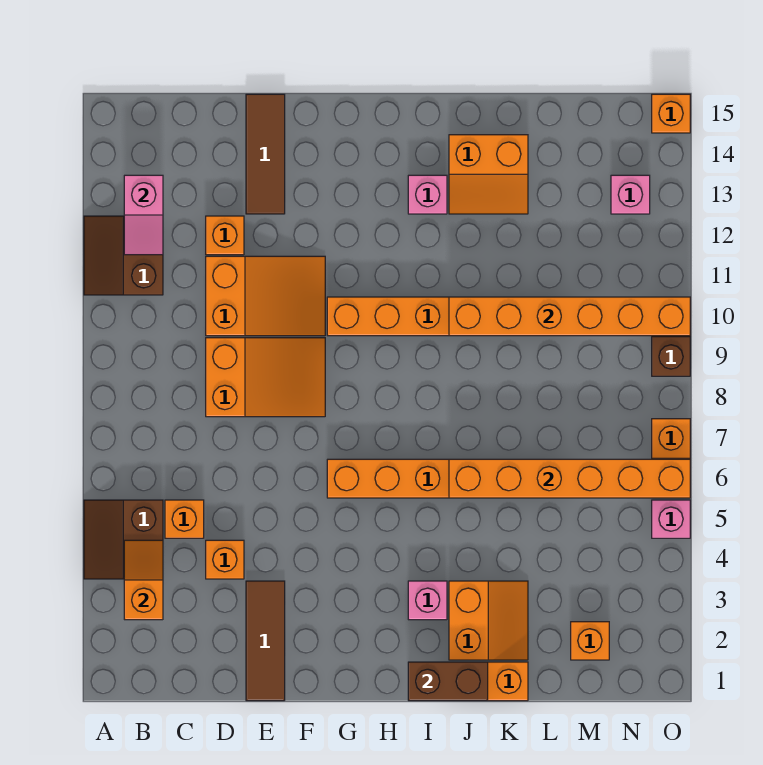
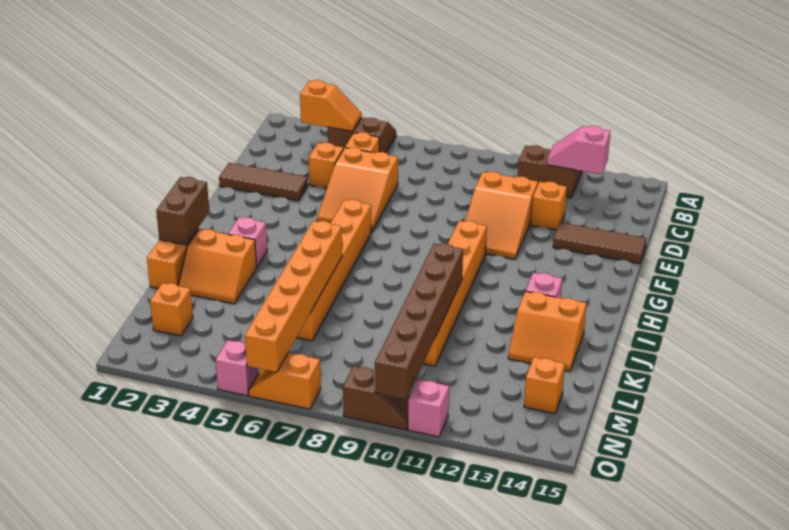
orange slope D8:F9 level 1 top D -> orange slope D5:F6 level 1 top D
orange brick J10:O10 level 2 -> brown brick J10:O10 level 2
orange slope J13:K14 level 1 top 14 -> orange slope J13:K14 level 1 top J
pink brick N13 level 1 -> pink brick O11 level 1
orange brick O15 level 1 -> orange brick M14 level 1

